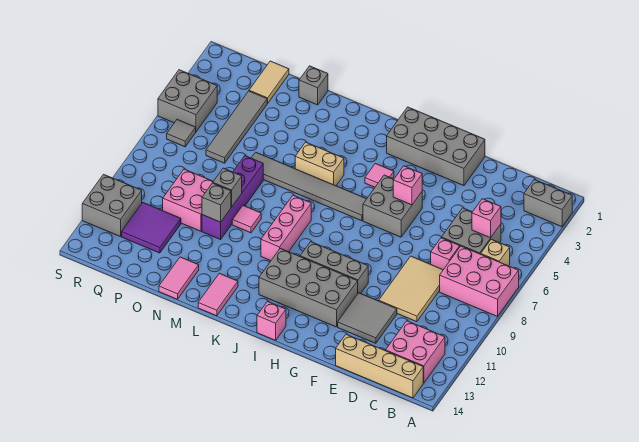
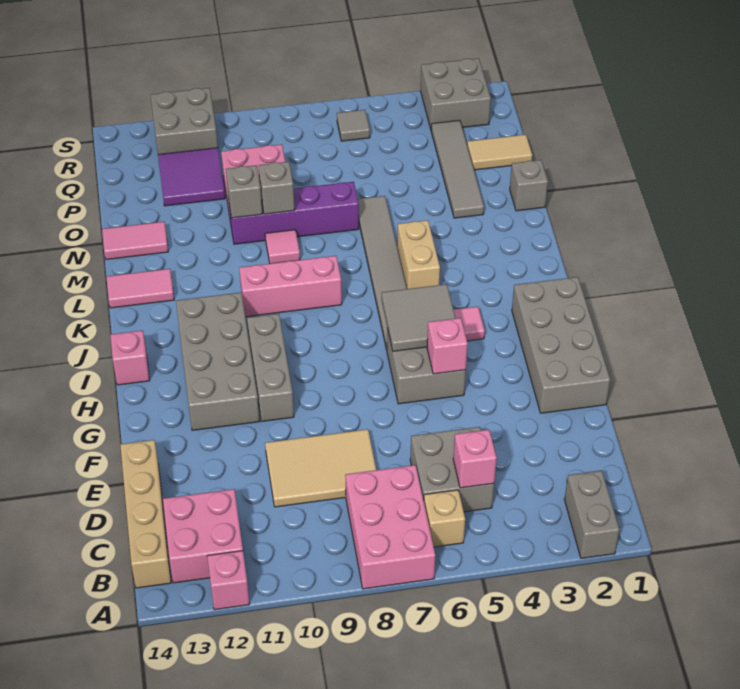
pink brick D7 level 1 -> pink brick A12 level 1
grey tile E11:F12 level 1 -> grey tile H5:I6 level 2
grey tile P3:P6 level 1 -> grey tile N3:Q3 level 1
grey brick R4:S5 level 1 -> grey brick R2:S3 level 1

